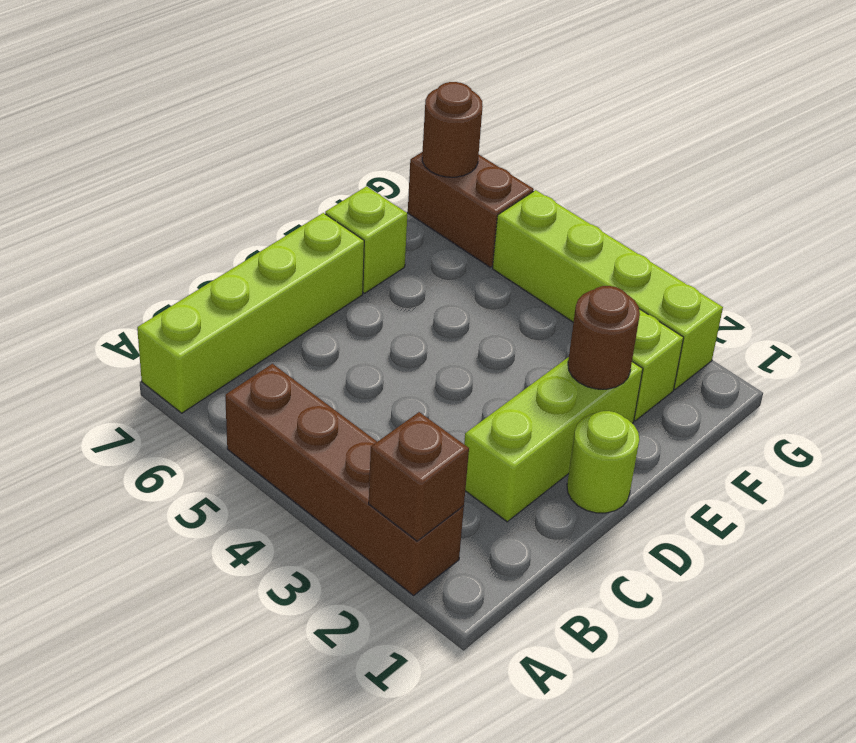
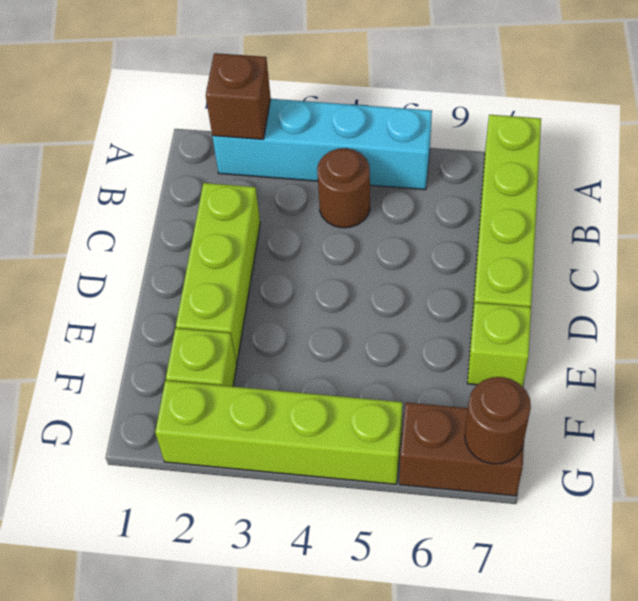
brown brick A2:A5 level 1 -> cyan brick A2:A5 level 1
lime round brick D1 level 1 -> none
brown round brick E2 level 2 -> brown round brick B4 level 1

